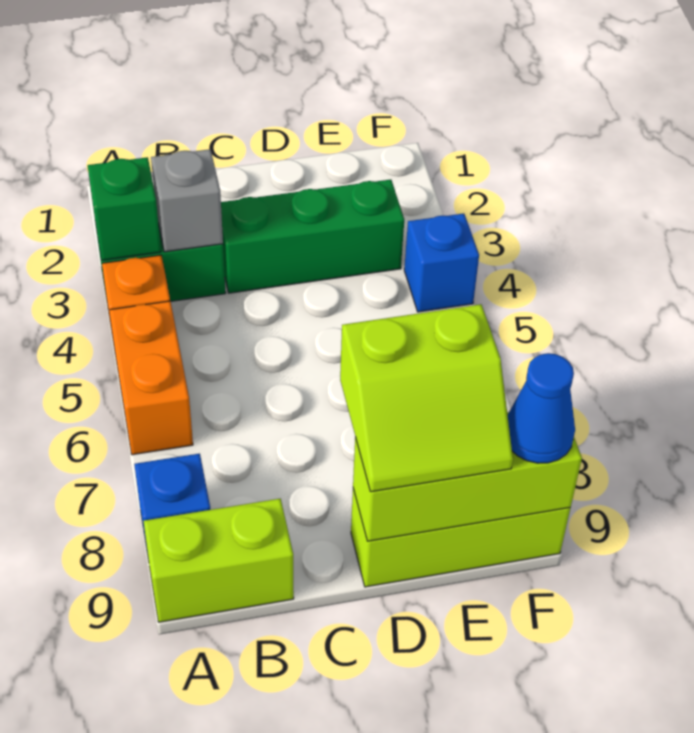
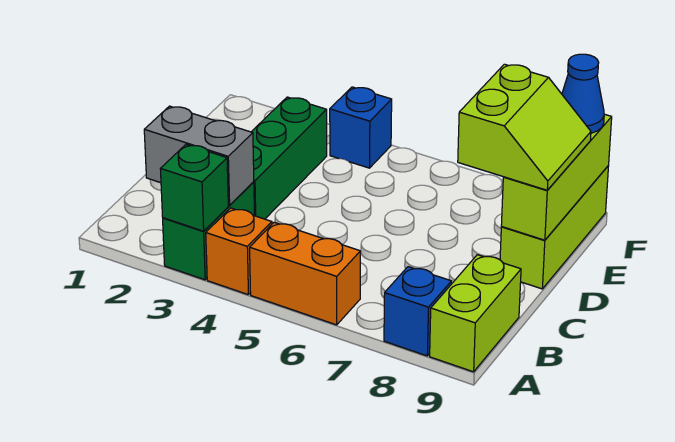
grey brick B3 level 2 -> grey brick B2:B3 level 2

